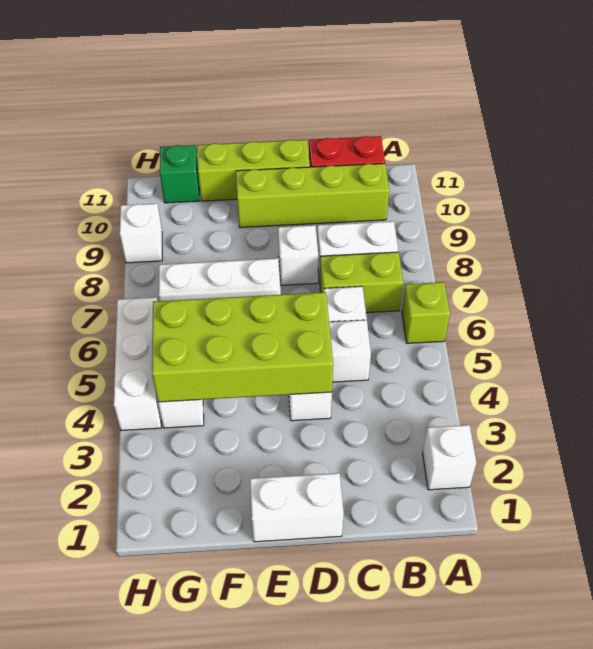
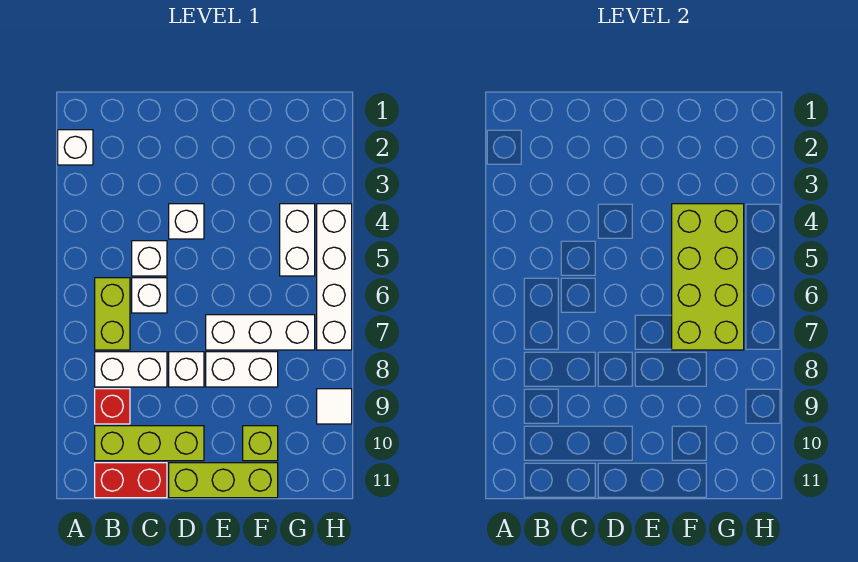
lime brick A6 level 1 -> lime brick F10 level 1
lime brick B7:C7 level 1 -> lime brick B6:B7 level 1
none -> red brick B9 level 1
lime brick B10:E10 level 1 -> lime brick B10:D10 level 1
white brick D1:E1 level 1 -> white brick E8:F8 level 1
lime brick D4:G5 level 2 -> lime brick F4:G7 level 2
green brick G11 level 1 -> none
white brick H4:H6 level 1 -> white brick H4:H7 level 1
white brick H9 level 1 -> white tile H9 level 1

